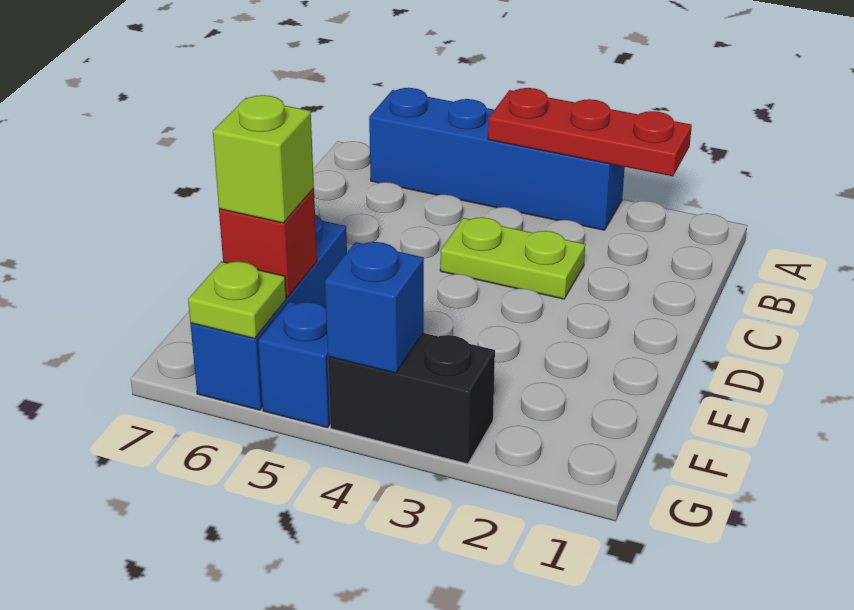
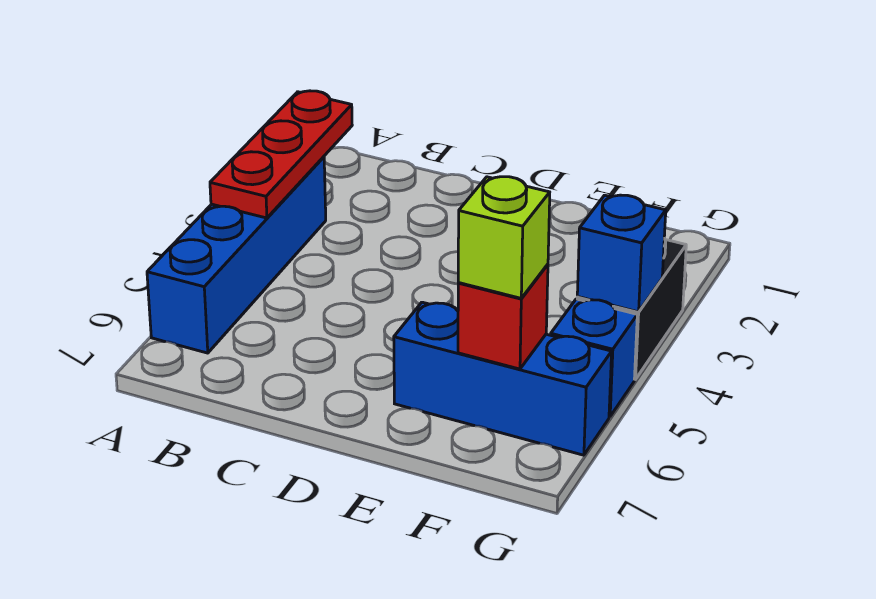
lime plate C3:C4 level 1 -> none
lime plate G6 level 2 -> none

